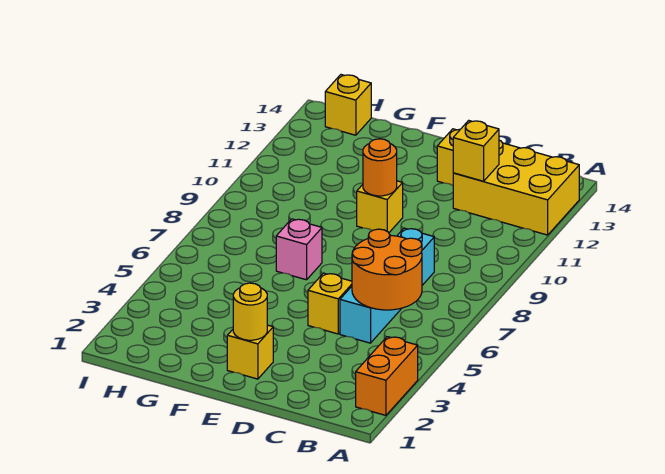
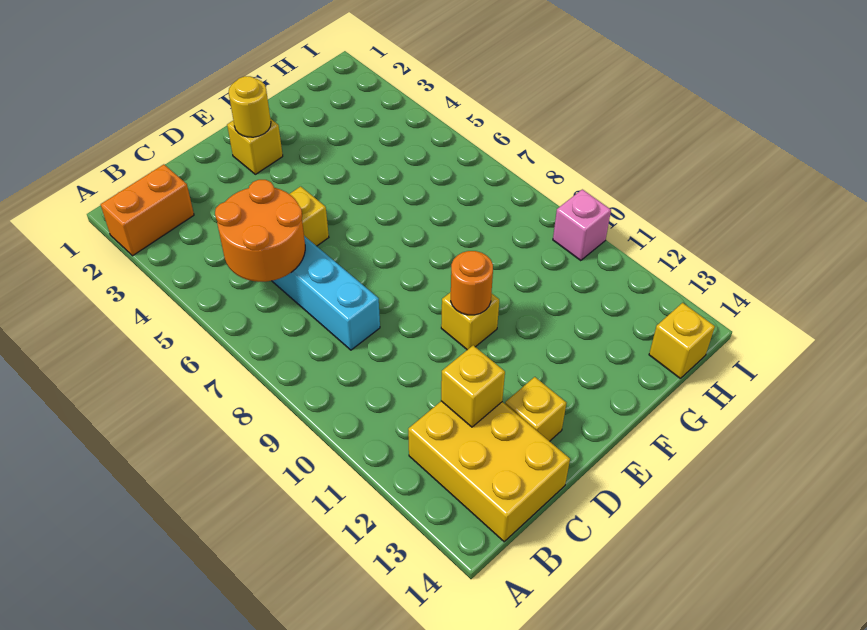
orange brick A2:A3 level 1 -> orange brick A2:B2 level 1
yellow brick A12:C13 level 1 -> yellow brick B12:C14 level 1
pink brick F7 level 1 -> pink brick I10 level 1

